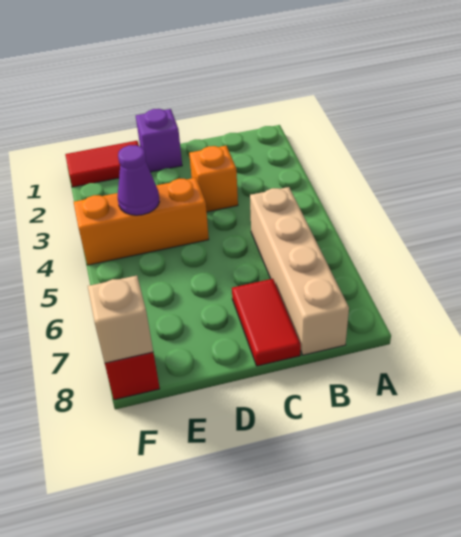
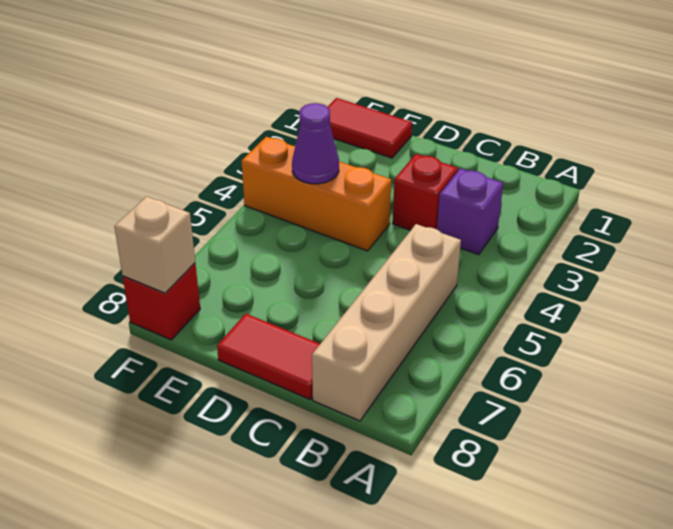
orange brick C3 level 1 -> red brick C3 level 1
red tile C7:C8 level 1 -> red tile C8:D8 level 1
purple brick D1 level 1 -> purple brick B3 level 1

